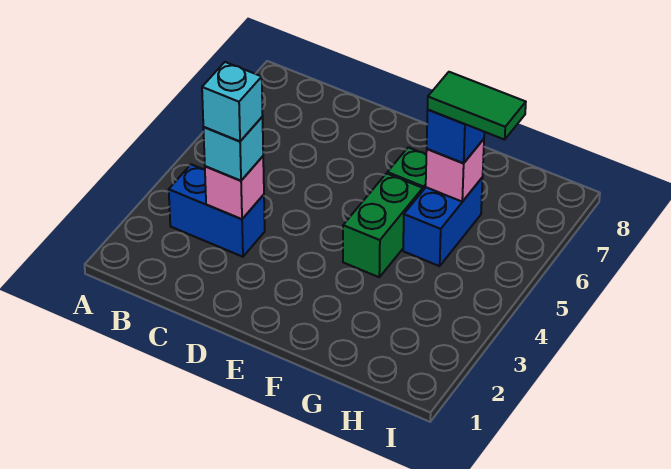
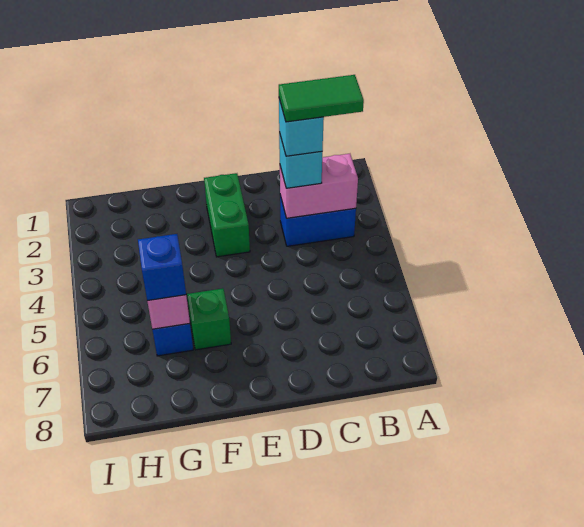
pink brick C3 level 2 -> pink brick B3:C3 level 2
green brick F4:F5 level 1 -> green brick E2:E3 level 1
green tile G6:H6 level 4 -> green tile B3:C3 level 5

